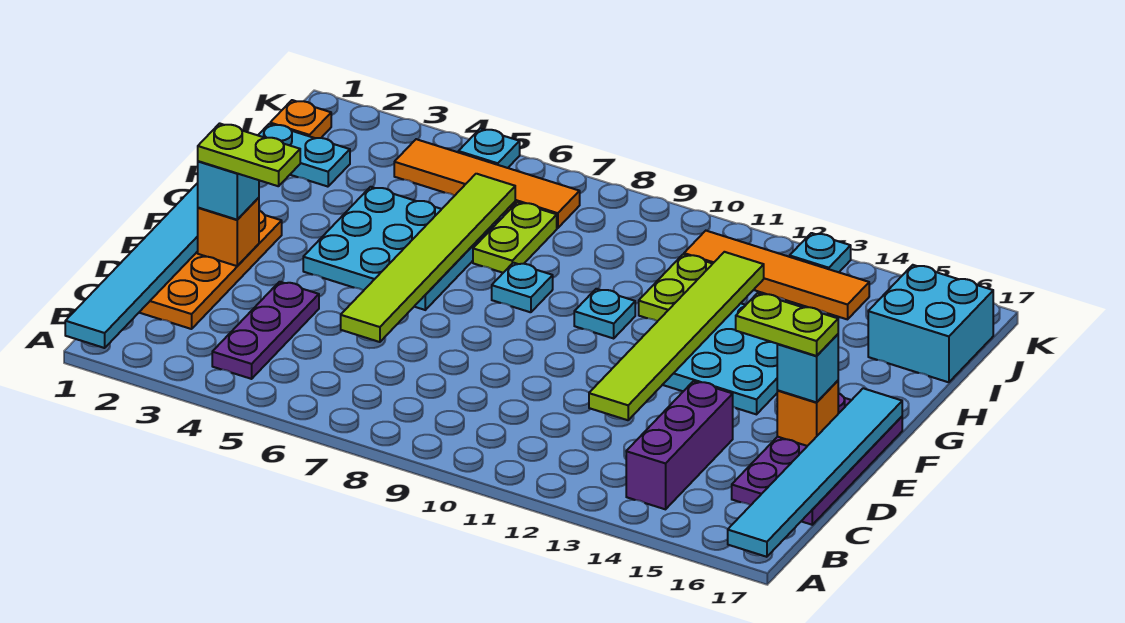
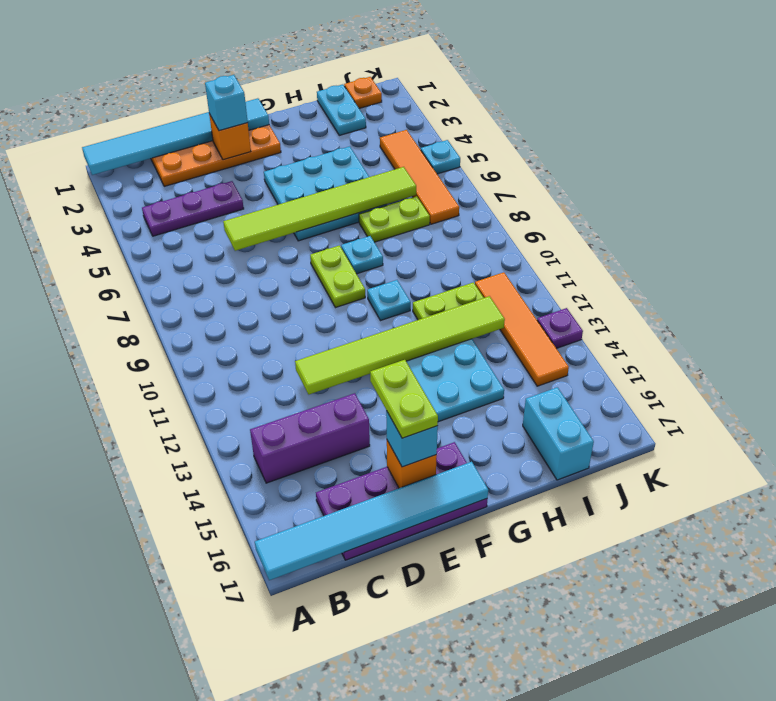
lime plate E2:E3 level 4 -> lime plate F8:F9 level 1
cyan brick I16:J17 level 1 -> cyan brick I16:I17 level 1
cyan plate K13 level 1 -> purple plate K13 level 1

